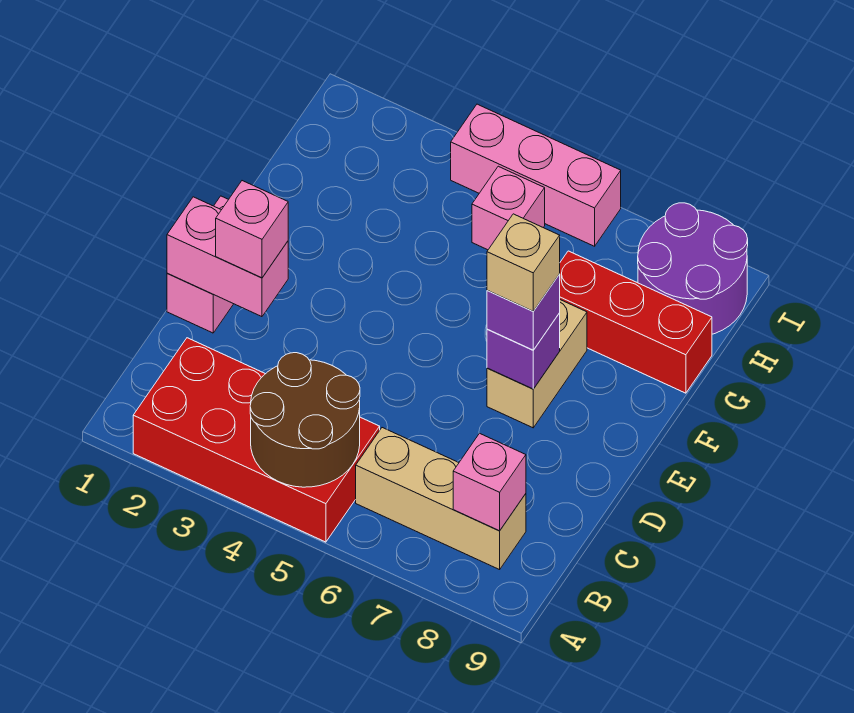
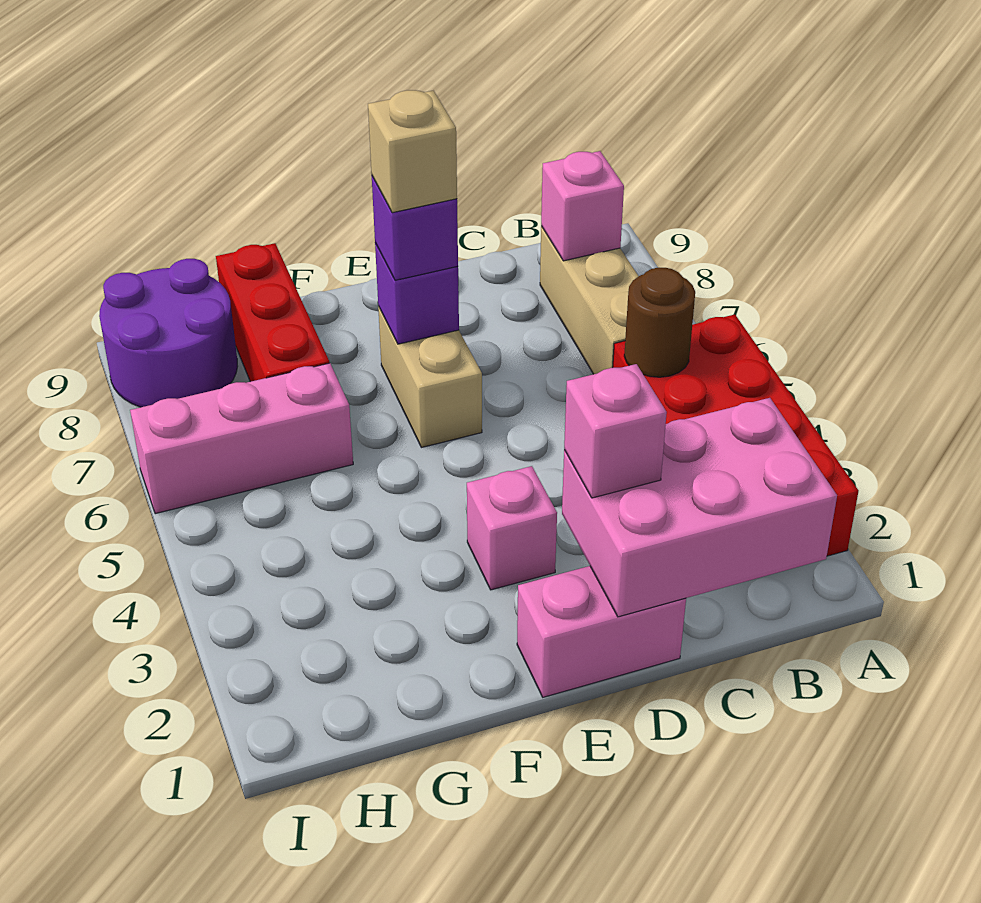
brown round brick A4:B5 level 2 -> brown round brick B5 level 2
pink brick D1:D2 level 2 -> pink brick B1:D2 level 2
tan brick E7:F7 level 1 -> tan brick E6:E7 level 1
pink brick H5 level 1 -> pink brick E3 level 1
pink brick I4:I6 level 1 -> pink brick G6:I6 level 1

